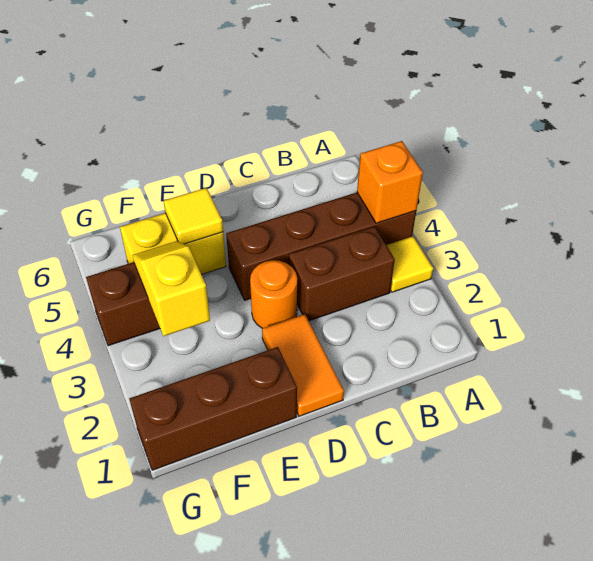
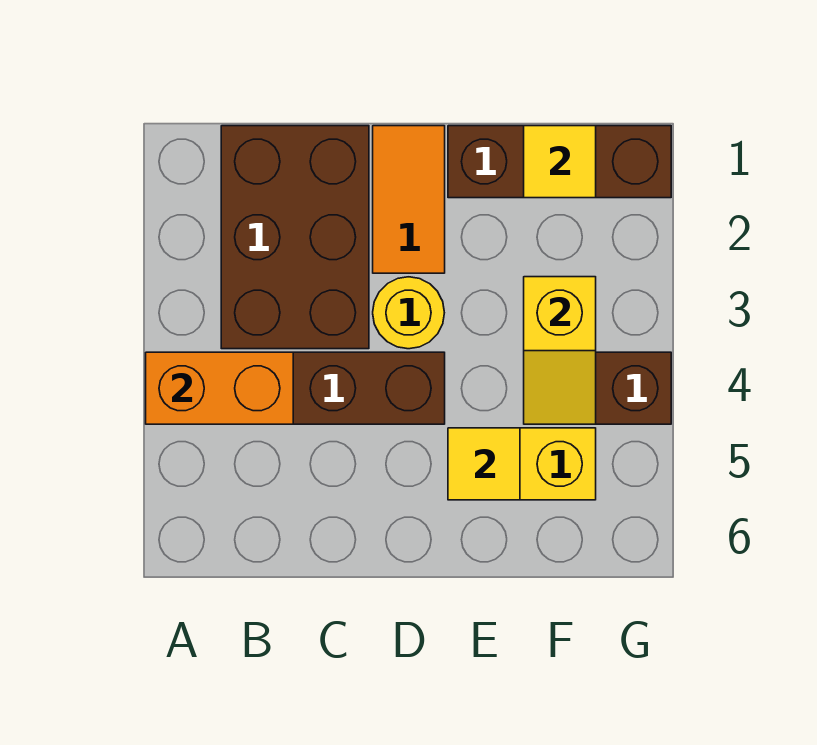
yellow tile A3 level 1 -> yellow tile F1 level 2
orange brick A4 level 2 -> orange brick A4:B4 level 2
brown brick B3:C3 level 1 -> brown brick B1:C3 level 1
orange round brick D3 level 1 -> yellow round brick D3 level 1

